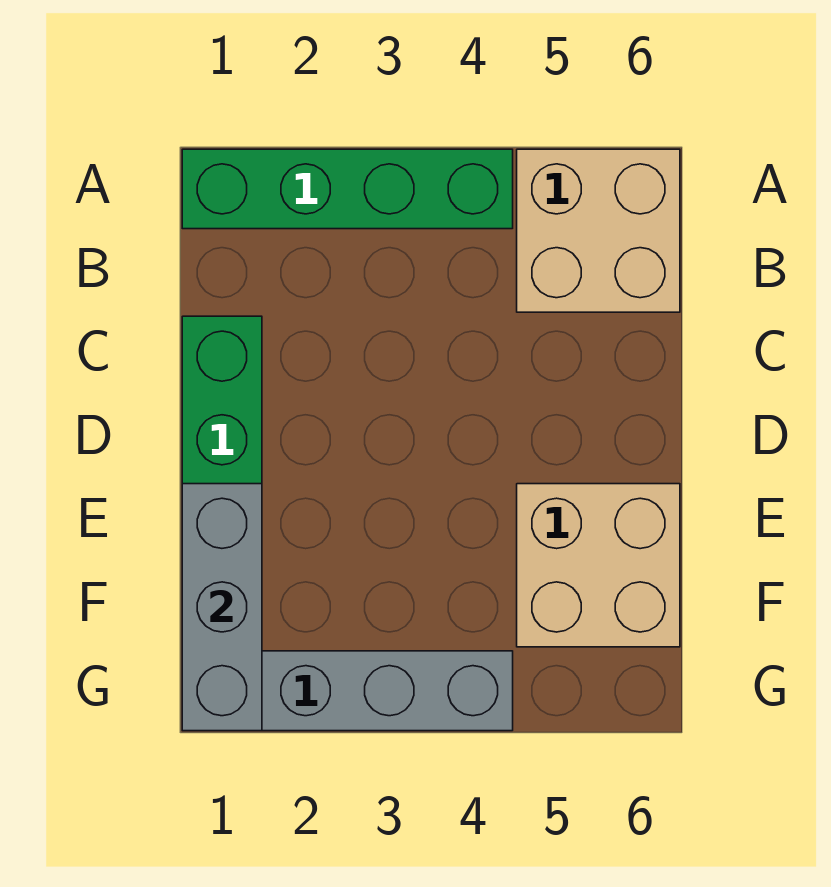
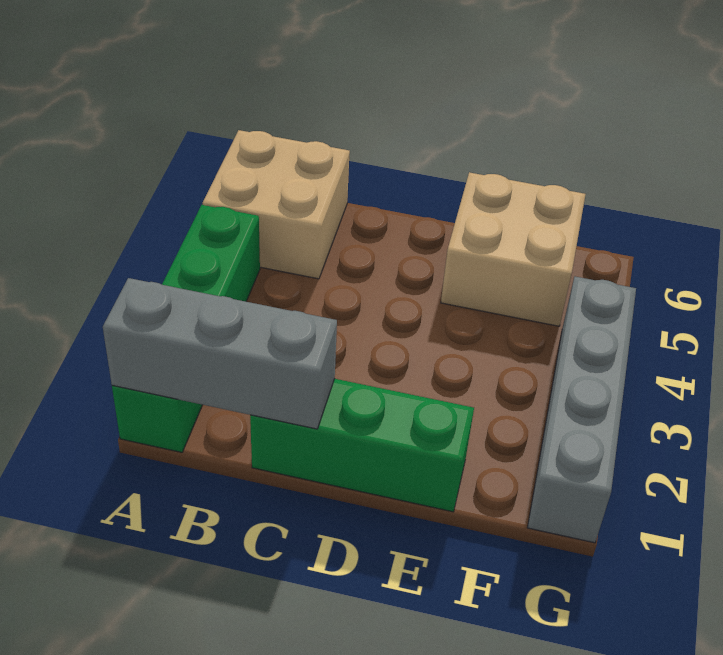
grey brick E1:G1 level 2 -> grey brick A1:C1 level 2

